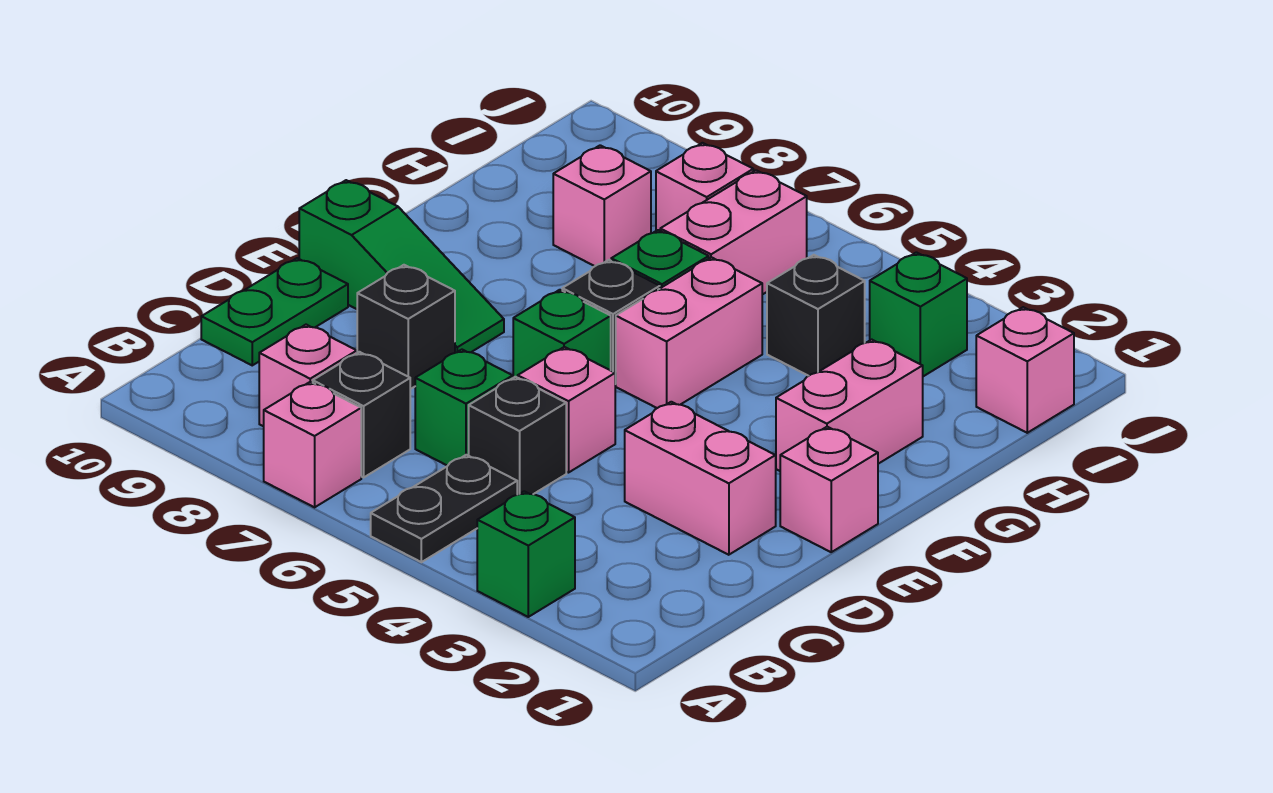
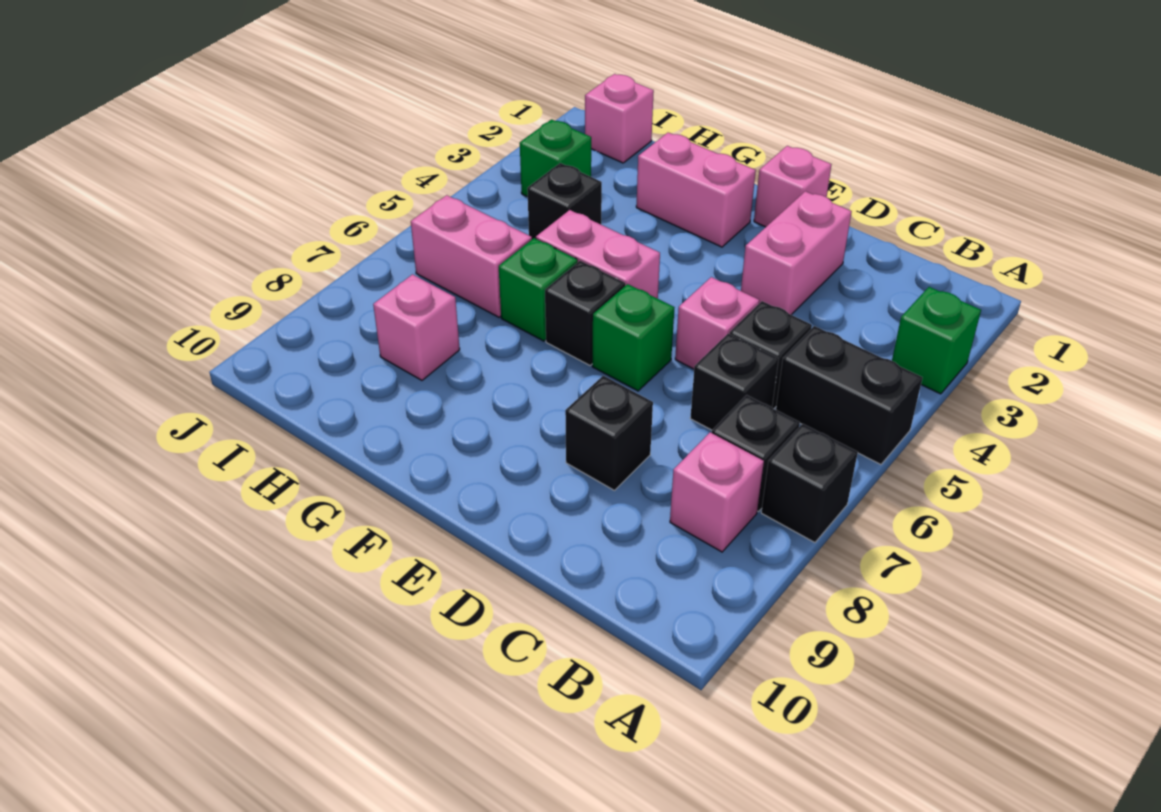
black plate A5:B5 level 1 -> black brick A5:B5 level 1
pink brick A7 level 1 -> black brick A7 level 1
green brick C6 level 1 -> black brick C6 level 1
green plate C10:D10 level 1 -> none
green slope E8:E10 level 1 top 10 -> none
pink brick I7 level 1 -> none

